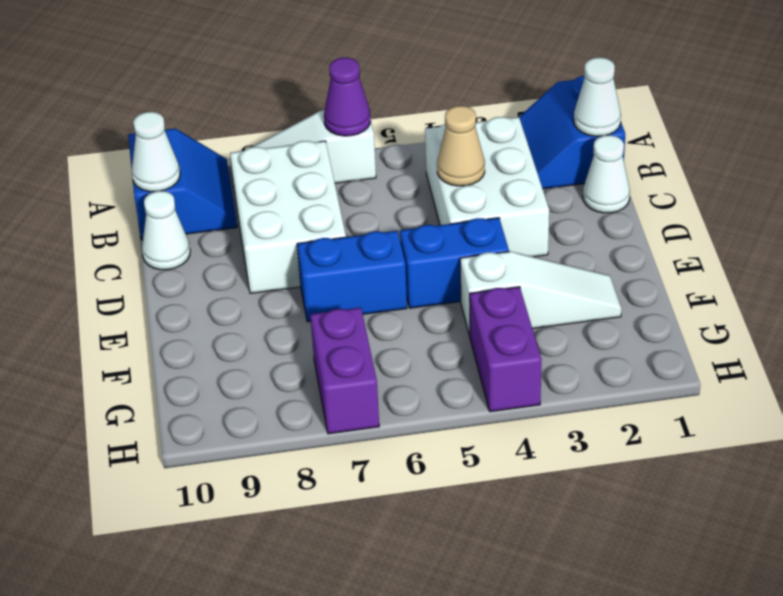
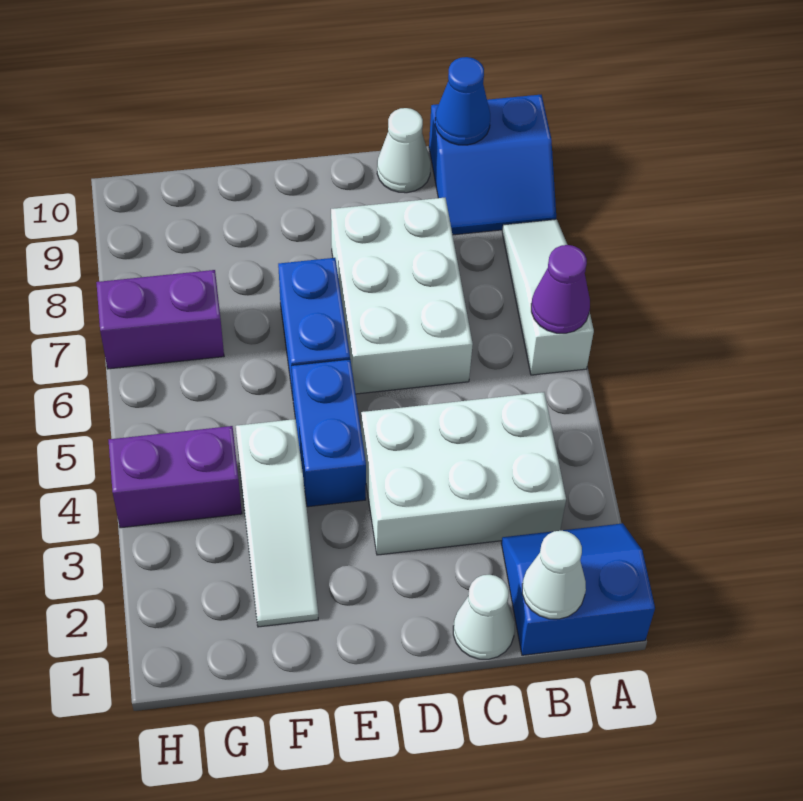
white brick B7:D8 level 1 -> white brick C6:D8 level 1
white cone B10 level 2 -> blue cone B10 level 2
tan cone C4 level 2 -> none

